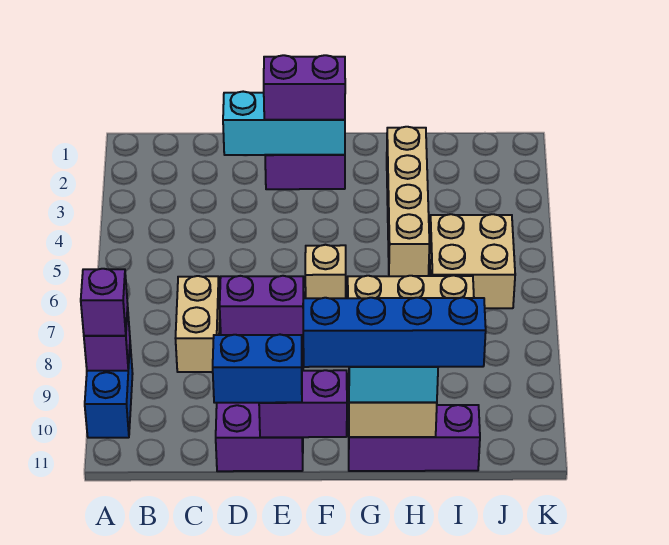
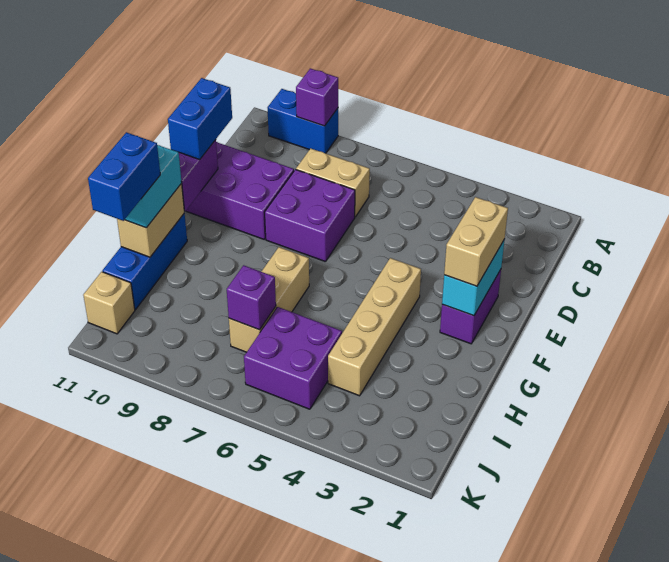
purple brick A9 level 3 -> purple brick I7 level 2
cyan brick D2:F2 level 2 -> cyan brick E2:F2 level 2
purple brick D7:E7 level 1 -> purple brick D7:E8 level 1
purple brick E2:F2 level 3 -> tan brick E2:F2 level 3
tan brick F6 level 1 -> tan brick J11 level 1
blue brick F11:I11 level 4 -> blue brick H11:I11 level 4
purple brick G11:I11 level 1 -> blue brick G11:I11 level 1
tan brick H2:H5 level 1 -> tan brick F4:I4 level 1
tan brick I5:J6 level 1 -> purple brick I5:J6 level 1

